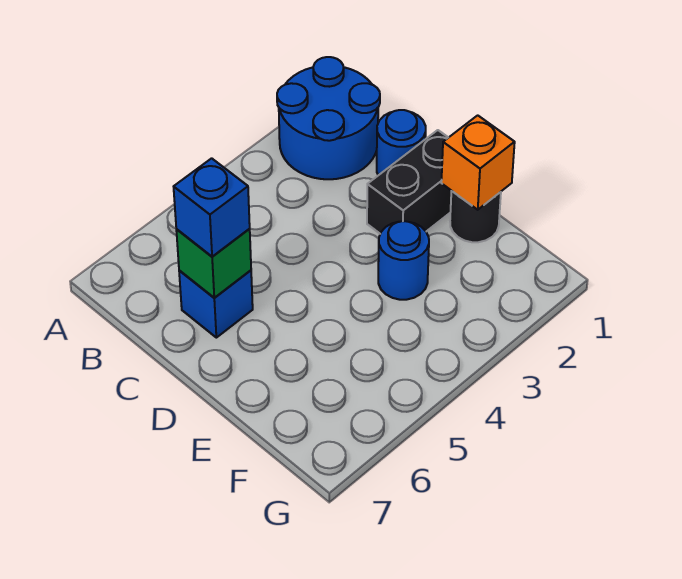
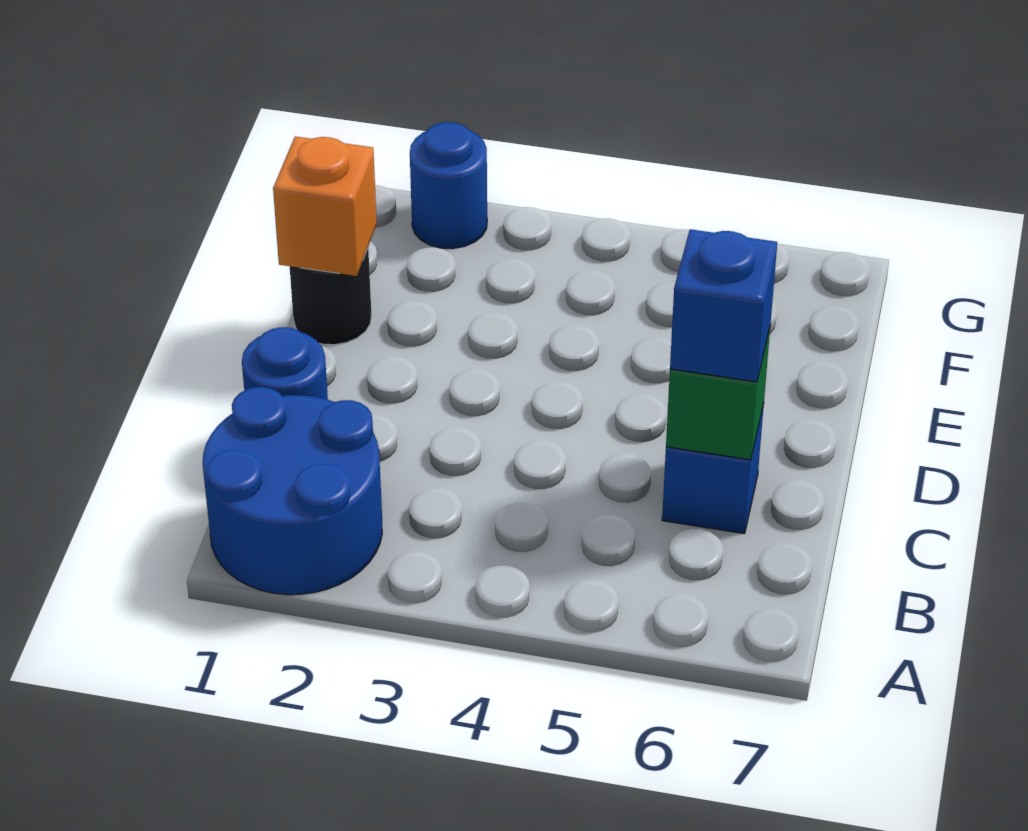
black brick D1:D2 level 1 -> none
blue round brick E3 level 1 -> blue round brick G2 level 1

